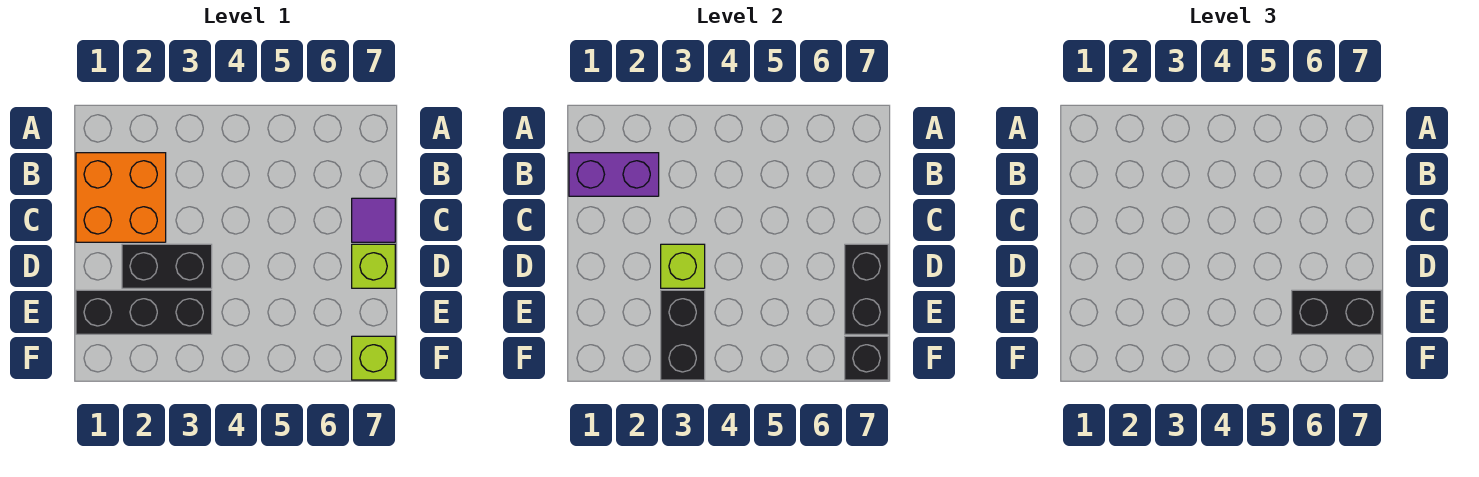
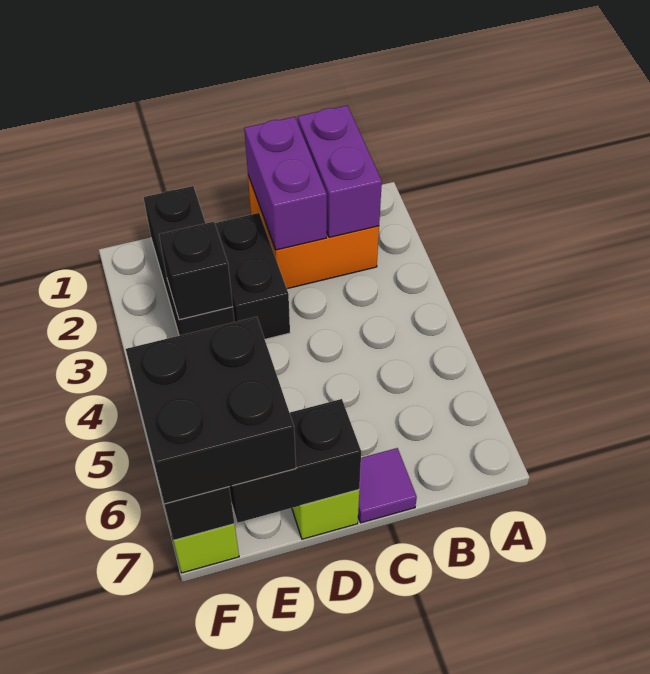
none -> purple brick C1:C2 level 2
lime brick D3 level 2 -> none
black brick E3:F3 level 2 -> black brick E3 level 2
black brick E6:E7 level 3 -> black brick E6:F7 level 3

